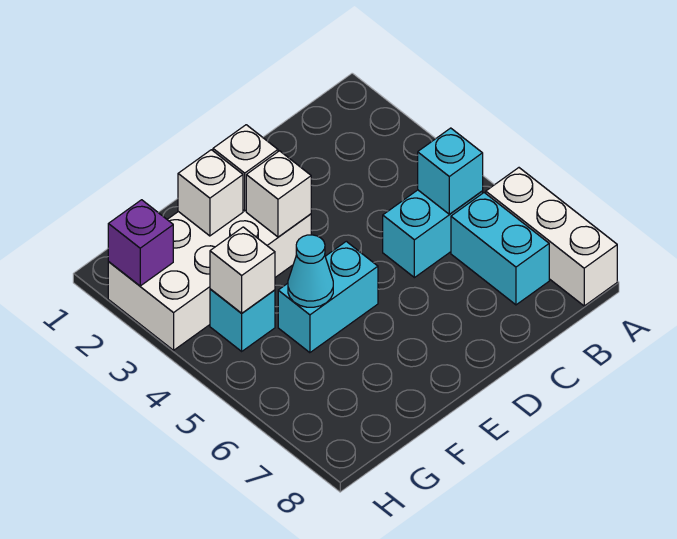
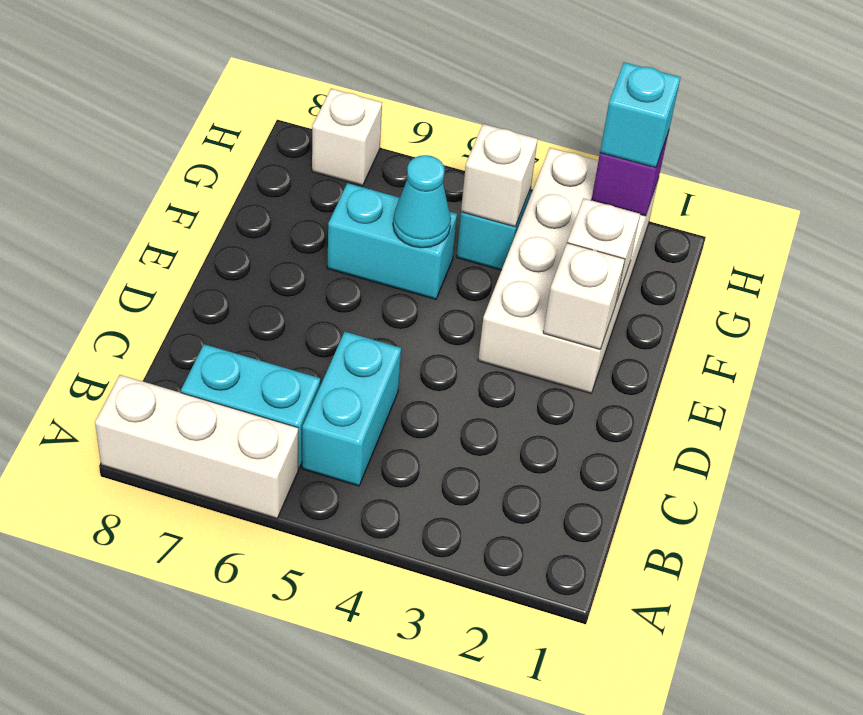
cyan brick B5 level 2 -> cyan brick H2 level 3
white brick E3 level 2 -> white brick H7 level 1
cyan brick E5:F5 level 1 -> cyan brick F5:F6 level 1

